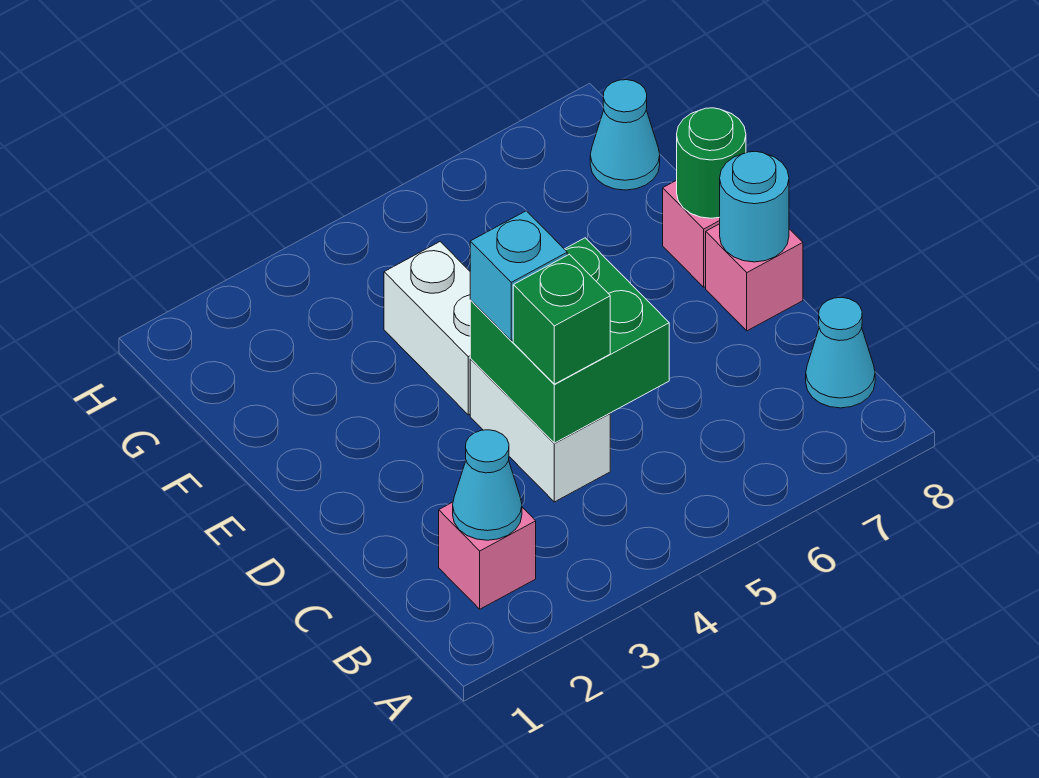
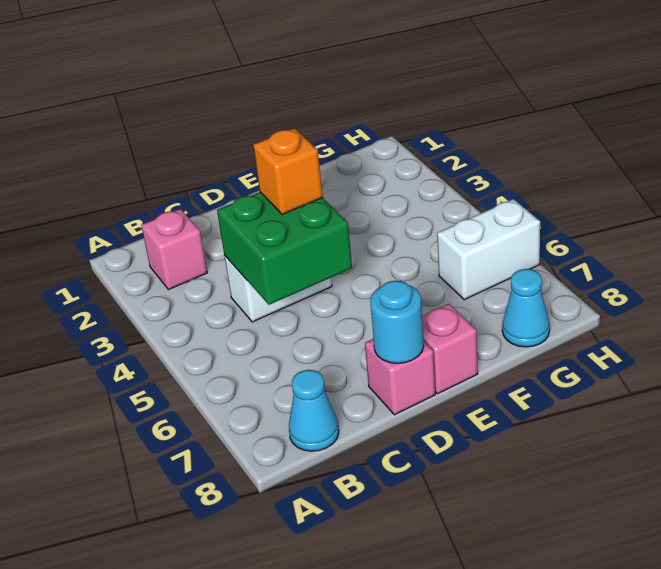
cyan cone B2 level 2 -> none
green brick C4 level 3 -> none
cyan brick D4 level 3 -> orange brick D4 level 3
white brick E4:F4 level 1 -> white brick G6:H6 level 1
green round brick E8 level 2 -> none

